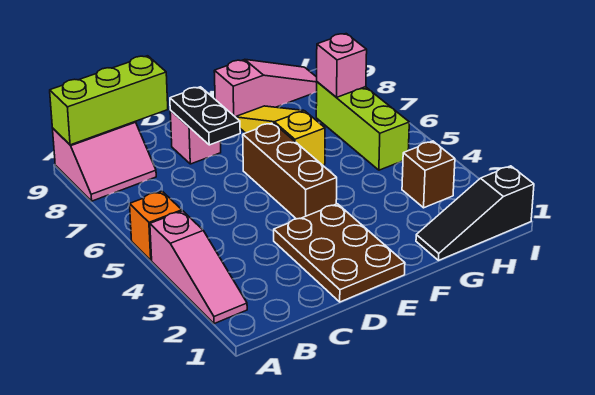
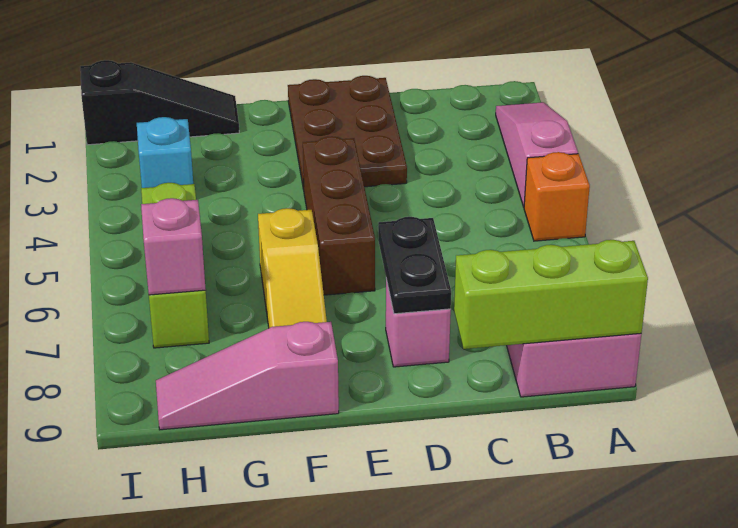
brown brick H3 level 1 -> cyan brick H3 level 1

